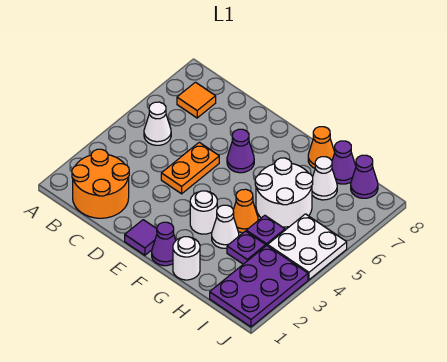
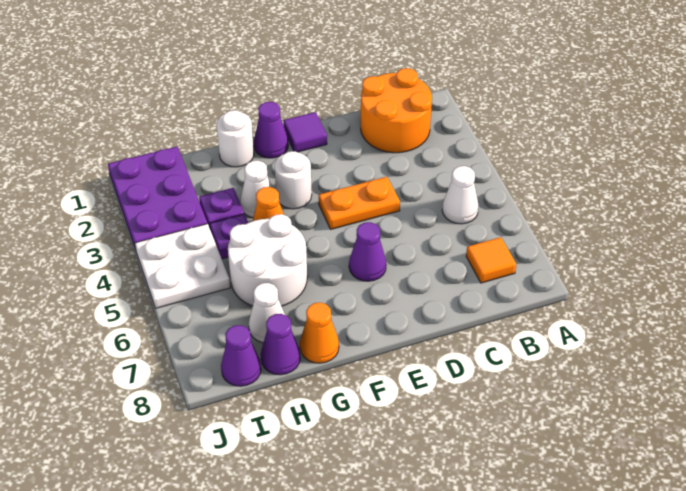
orange plate D4:D5 level 1 -> orange plate D4:E4 level 1

